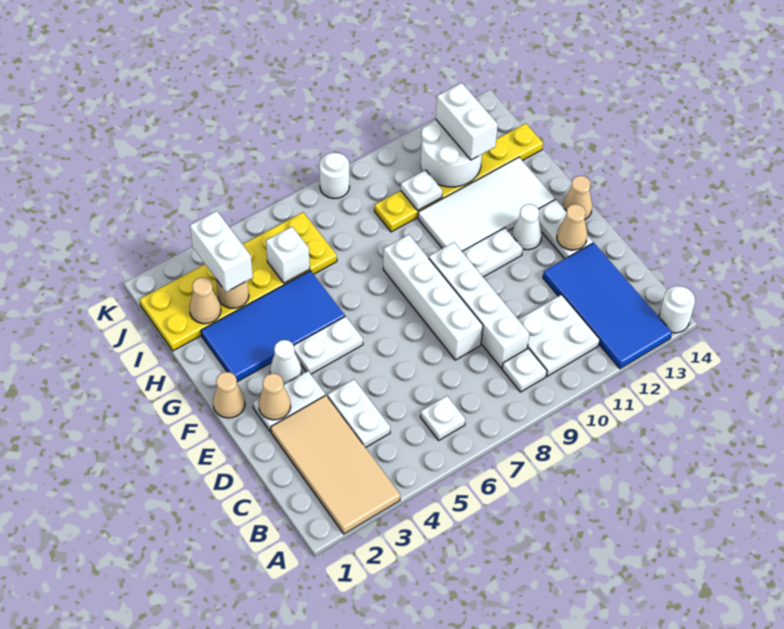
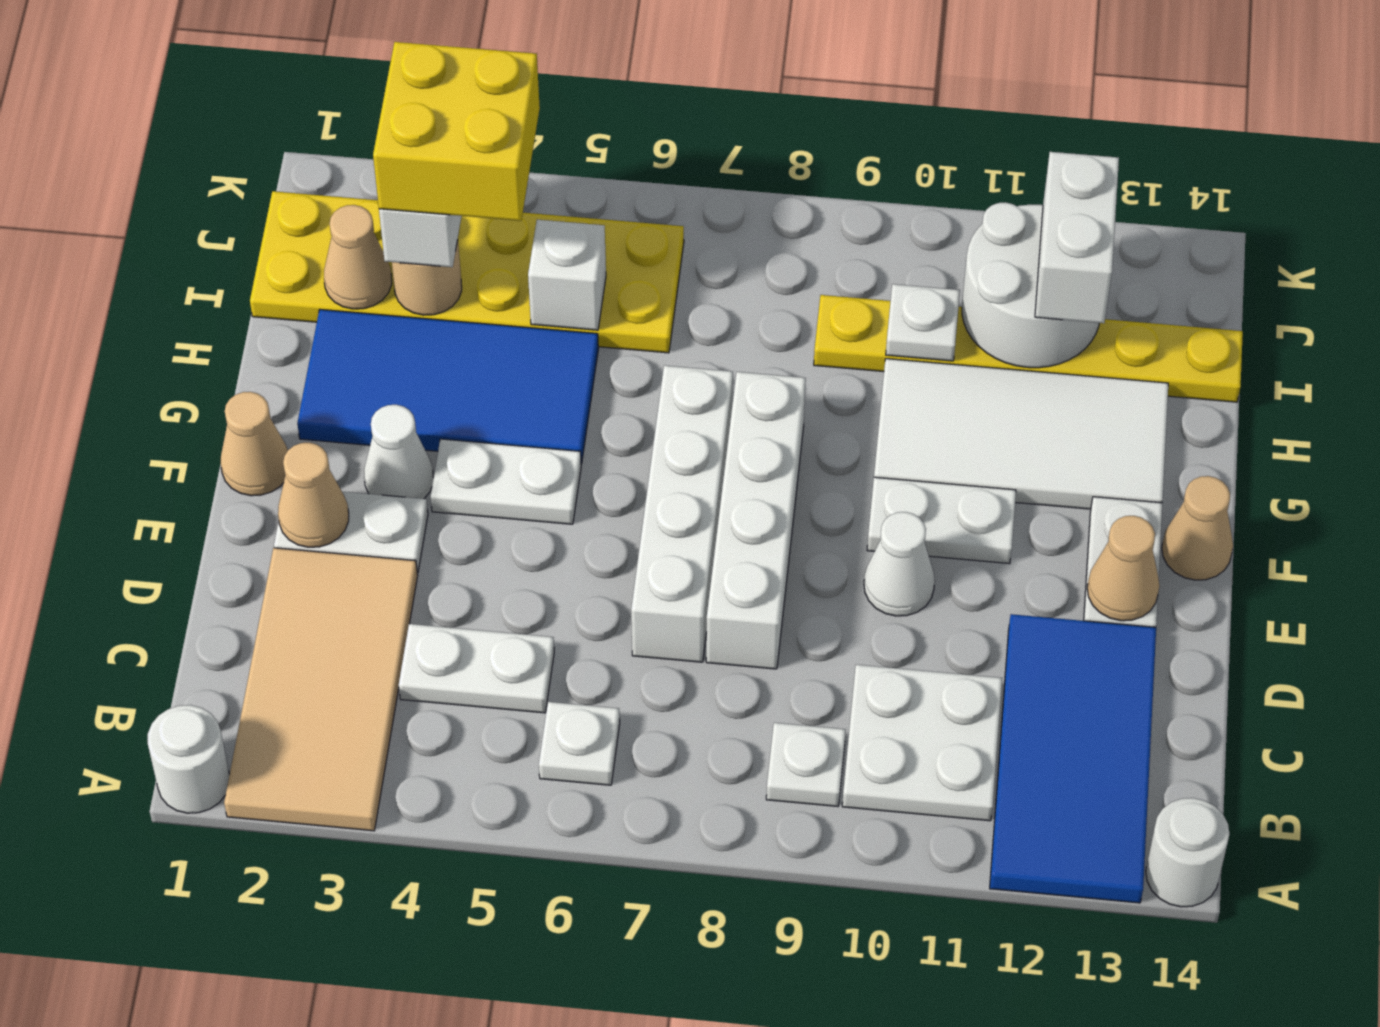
white plate C4:D4 level 1 -> white plate C4:C5 level 1
white brick C9:F9 level 1 -> white brick D7:G7 level 1
white cone F12 level 1 -> white cone E10 level 1
none -> yellow brick I3:J4 level 4
white round brick K8 level 1 -> white round brick A1 level 1

